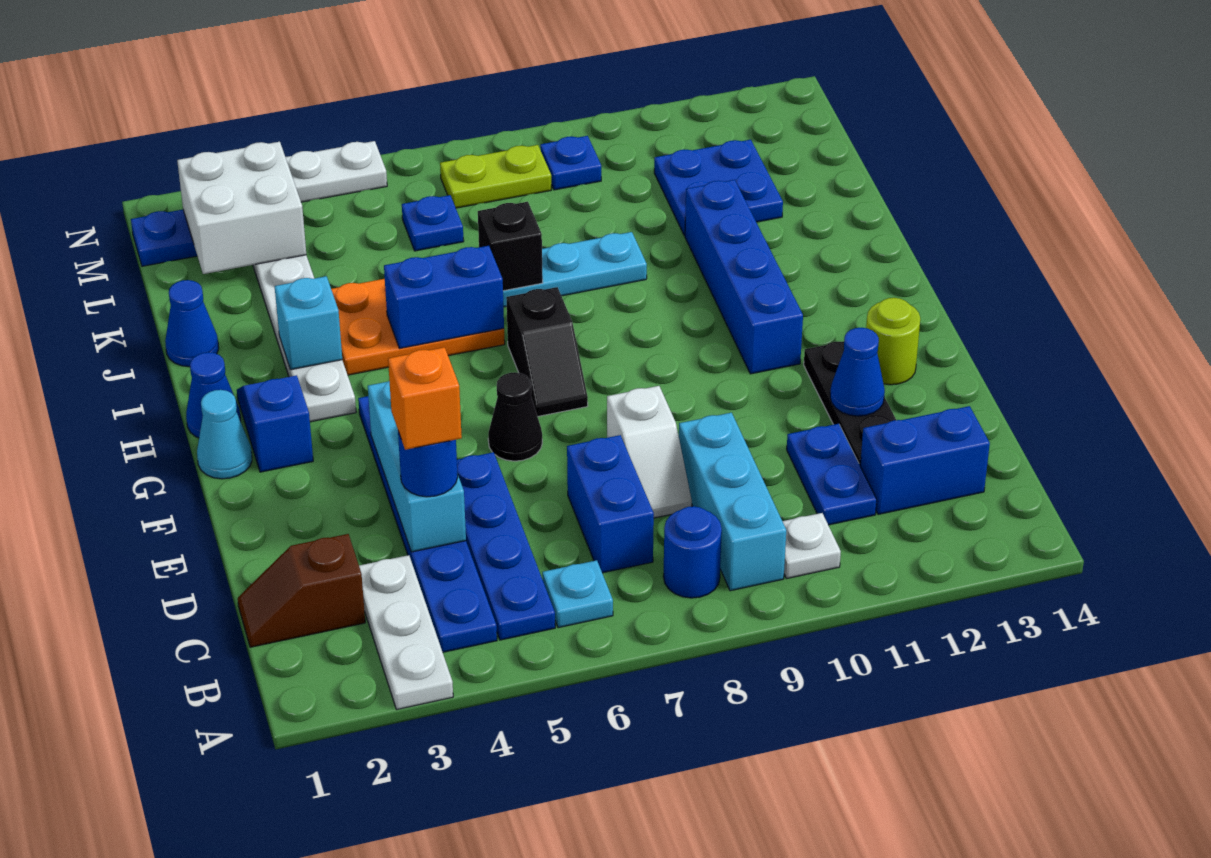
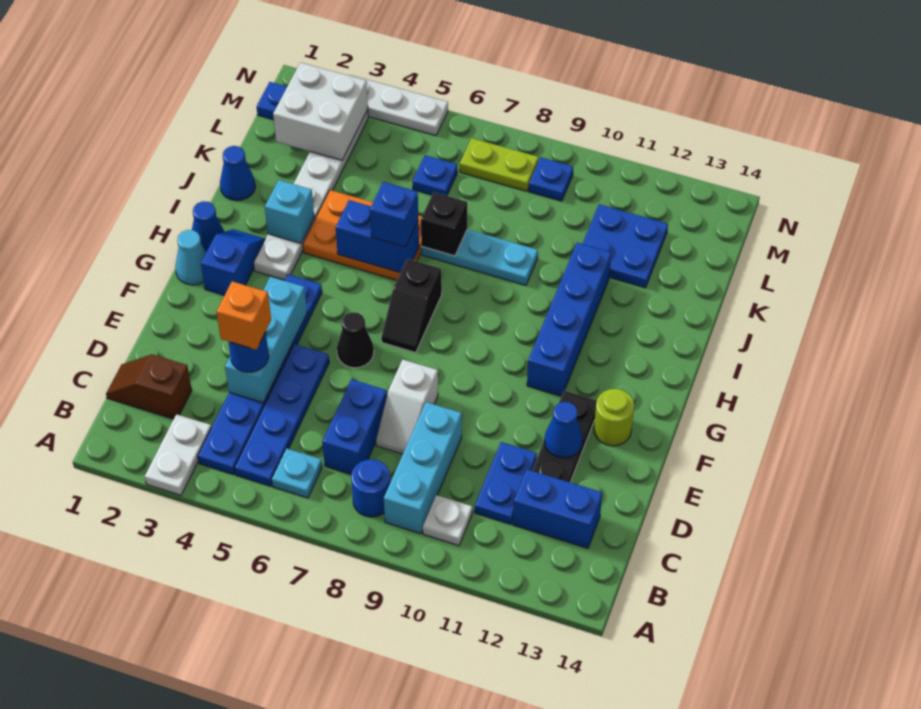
white plate A3:C3 level 1 -> white plate A3:B3 level 1
none -> blue brick I6 level 3

